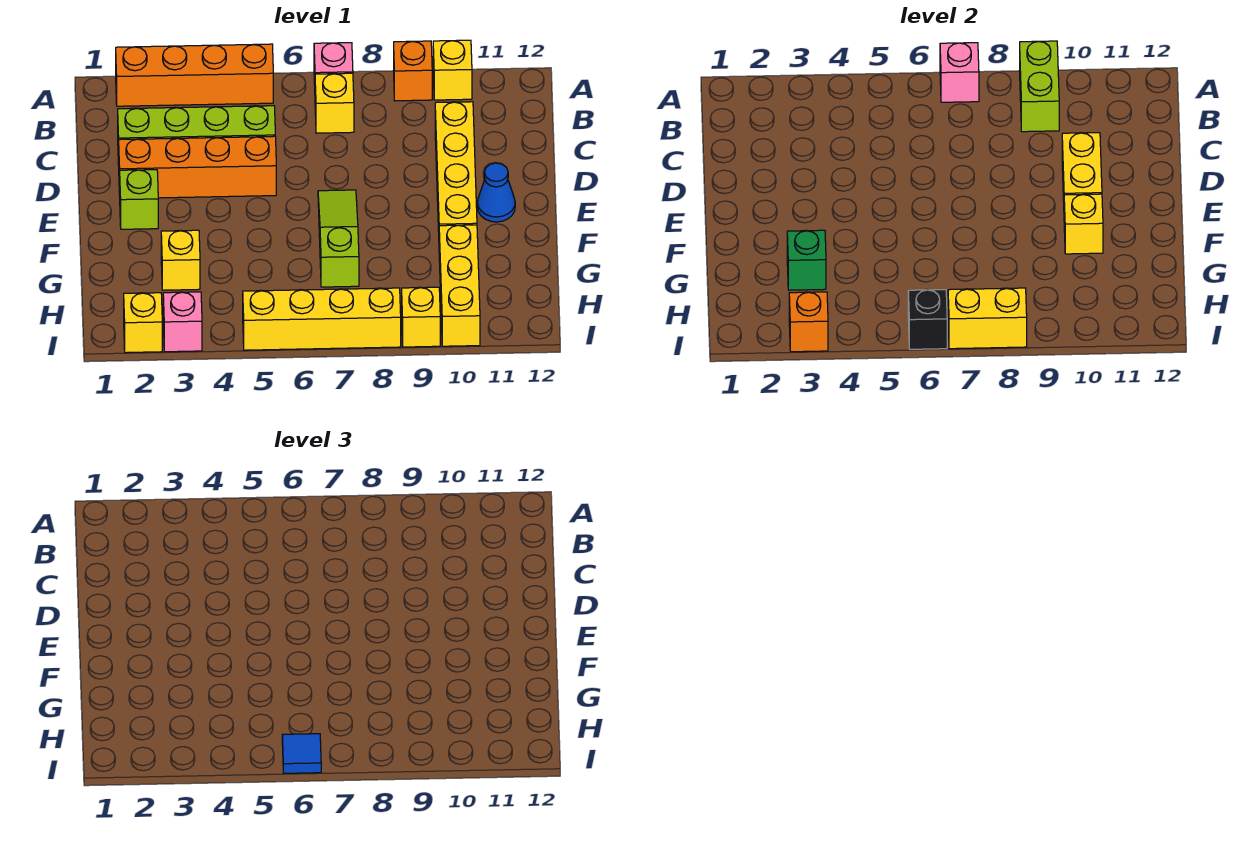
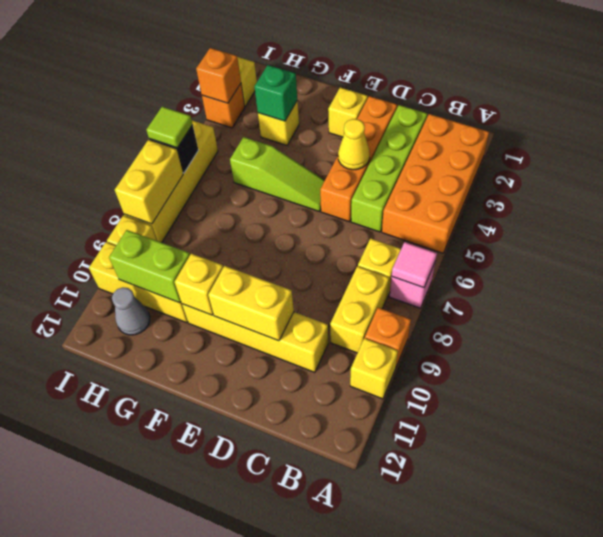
orange brick A2:A5 level 1 -> orange brick A2:B5 level 1
pink brick A7 level 2 -> pink tile A7 level 2
lime brick A9:B9 level 2 -> lime brick G10:H10 level 2
none -> yellow brick B8:B9 level 1
none -> yellow cone D4 level 2
lime brick E2 level 1 -> yellow brick E2 level 1
lime slope E7:G7 level 1 top G -> lime slope E5:G5 level 1 top G
blue cone E11 level 1 -> none
none -> grey cone H11 level 1
pink brick I3 level 1 -> orange brick I3 level 1
blue tile I6 level 3 -> lime tile I6 level 3

